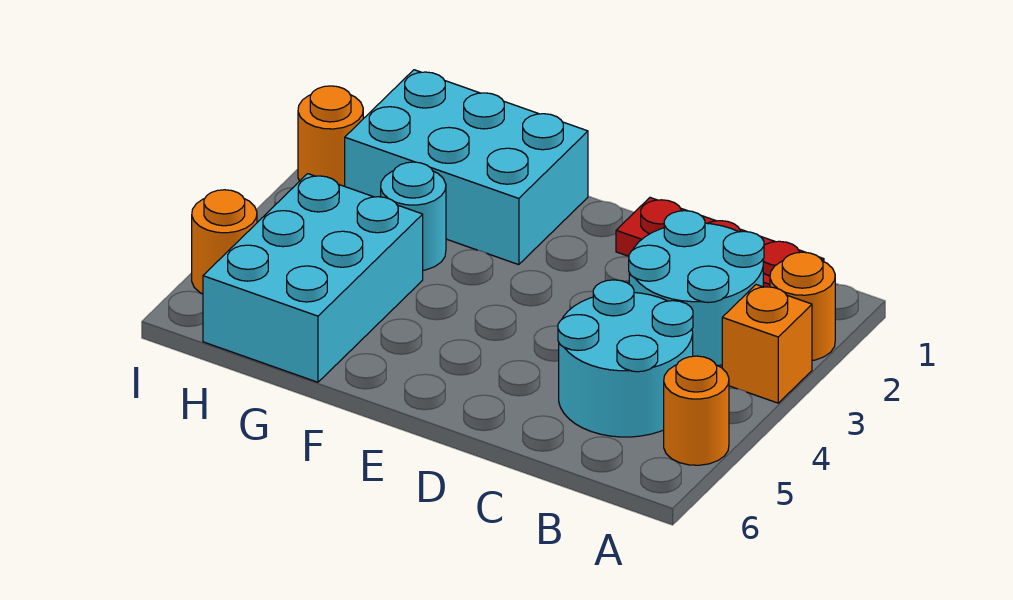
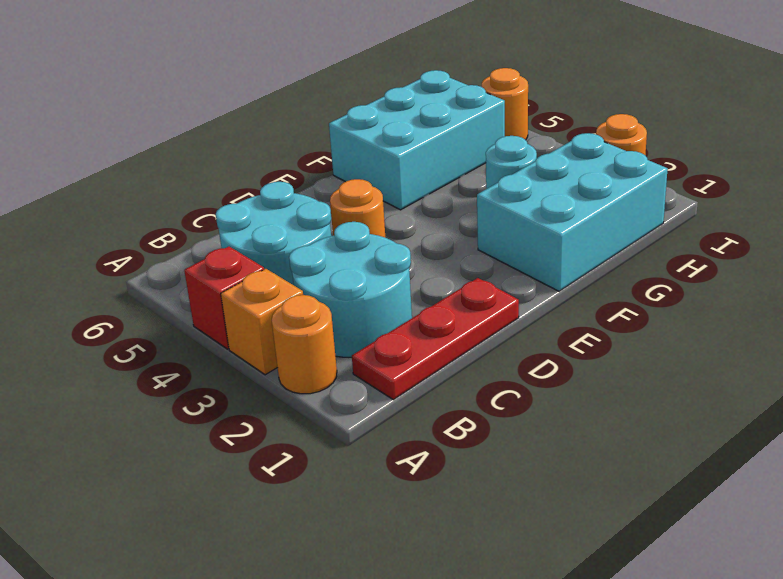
none -> red brick A4 level 1
orange round brick A5 level 1 -> orange round brick D4 level 1
cyan brick G4:H6 level 1 -> cyan brick F5:H6 level 1

